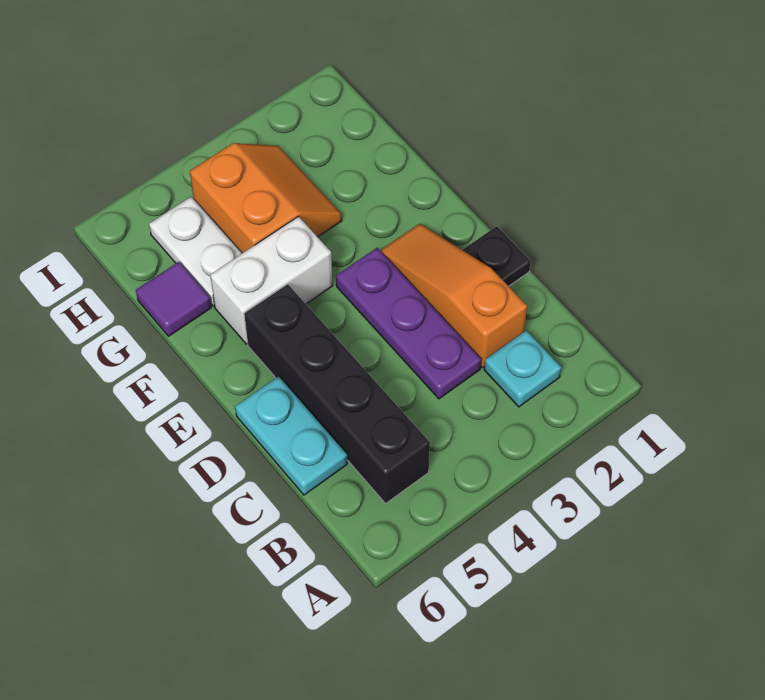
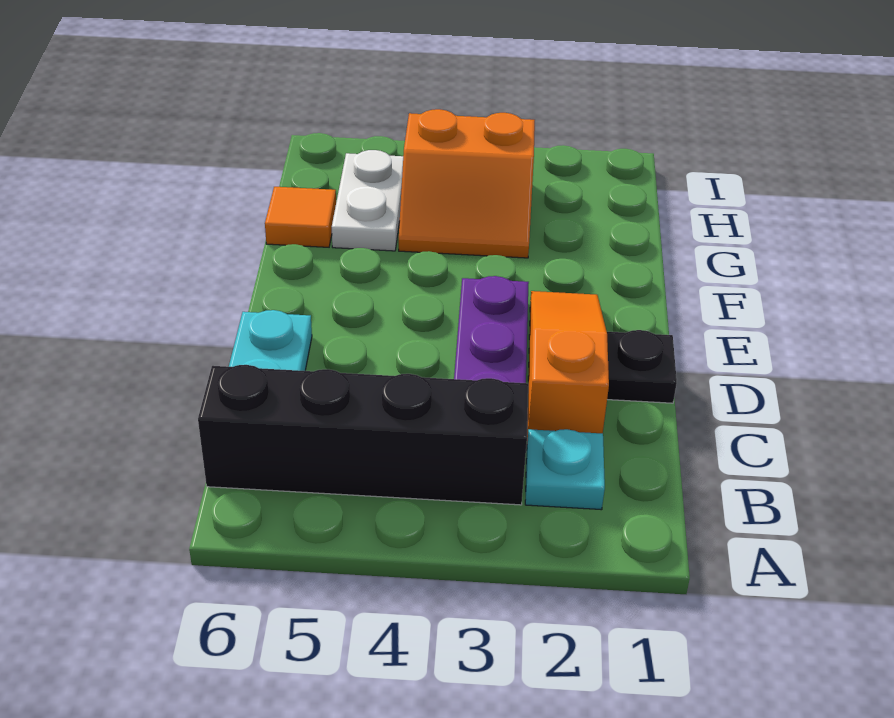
black brick B5:E5 level 1 -> black brick B3:B6 level 1
white brick F4:F5 level 1 -> none
orange slope G3:H4 level 1 top 4 -> orange slope G3:H4 level 1 top H
purple tile G6 level 1 -> orange tile G6 level 1

